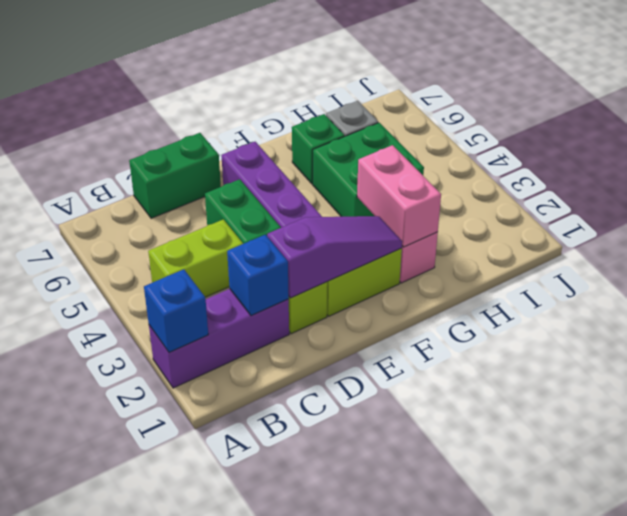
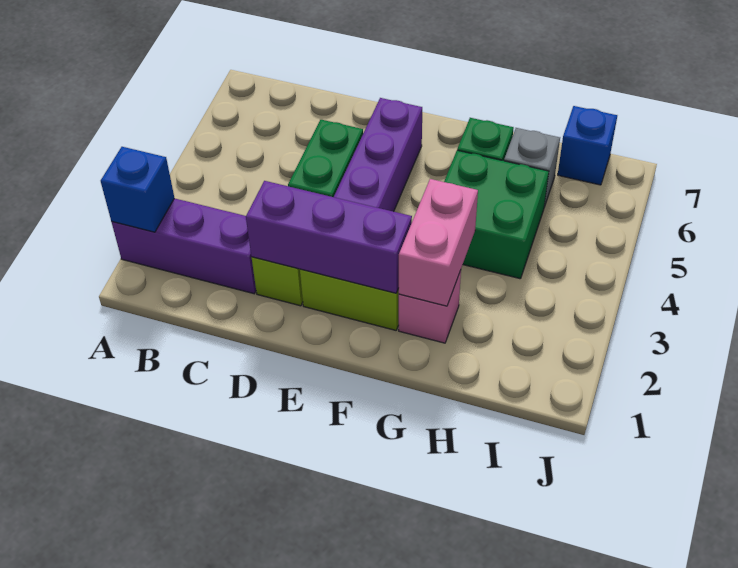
lime brick B4:C4 level 1 -> none
blue brick C2 level 2 -> blue brick I7 level 1
green brick C7:D7 level 1 -> none
purple slope D2:F2 level 2 top D -> purple brick D2:F2 level 2

